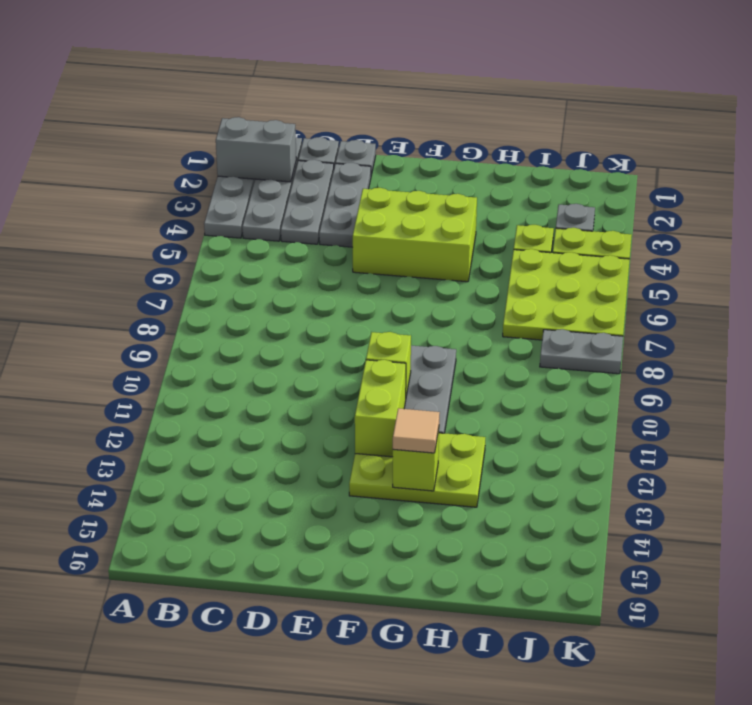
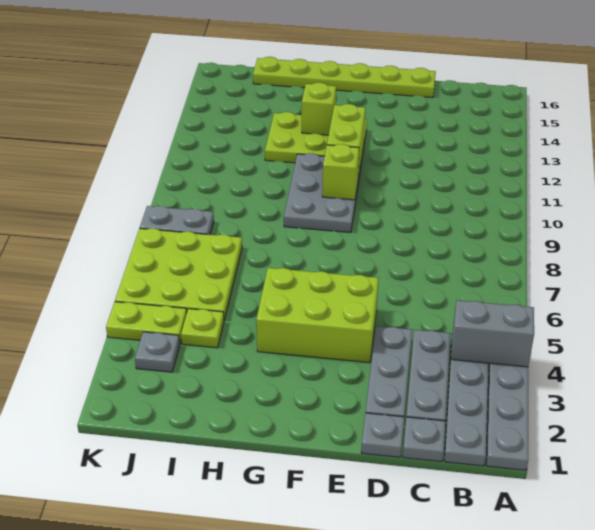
grey brick A2:B2 level 2 -> grey brick A4:B4 level 2
none -> lime plate D16:I16 level 1
tan tile G13 level 3 -> none

